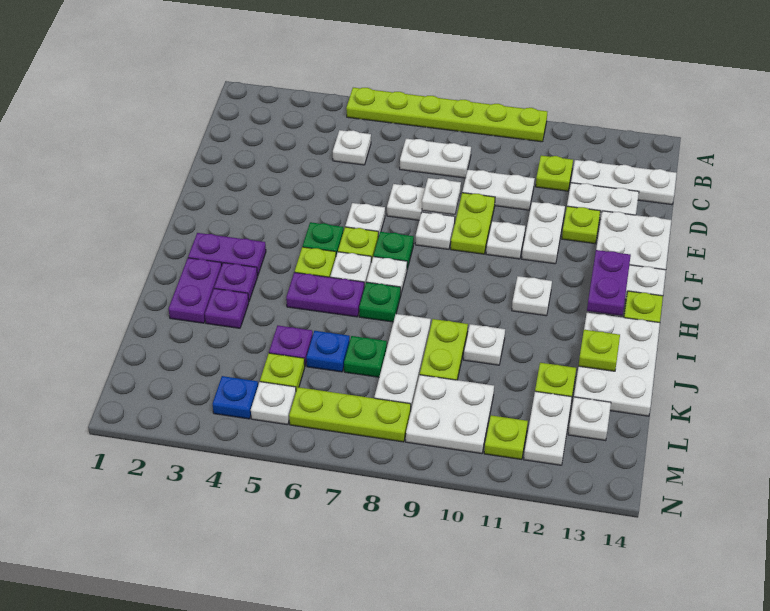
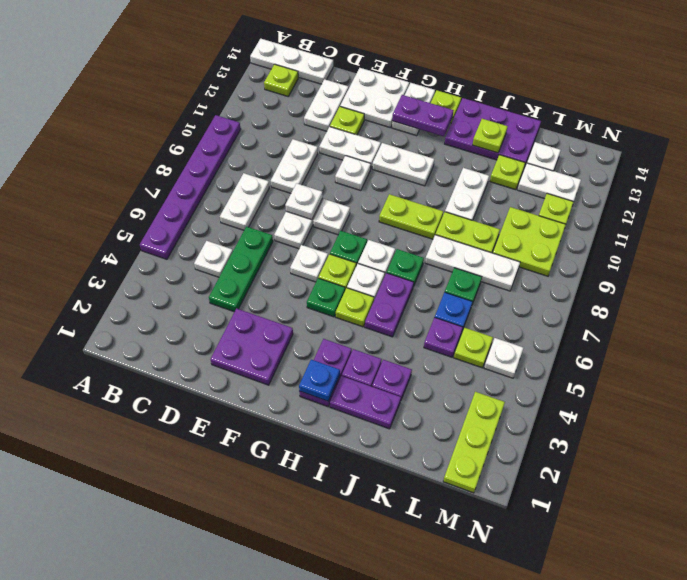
lime plate A5:A10 level 1 -> purple plate A5:A10 level 1
lime plate C11 level 1 -> lime plate B13 level 1
white plate C12:C14 level 1 -> white plate A14:C14 level 1
none -> green plate D4:D6 level 1
none -> purple plate E2:F3 level 1
lime plate E9:F9 level 1 -> lime plate H9:I9 level 1
white plate H11 level 1 -> white plate G11:H11 level 1
white plate I13:K14 level 1 -> purple plate I13:K14 level 1
white plate J10 level 1 -> white plate J10:J11 level 1
white plate L9:M10 level 1 -> lime plate L9:M10 level 1
blue plate M4 level 1 -> blue plate H2 level 2
lime plate M6:M8 level 1 -> lime plate M1:M3 level 1

